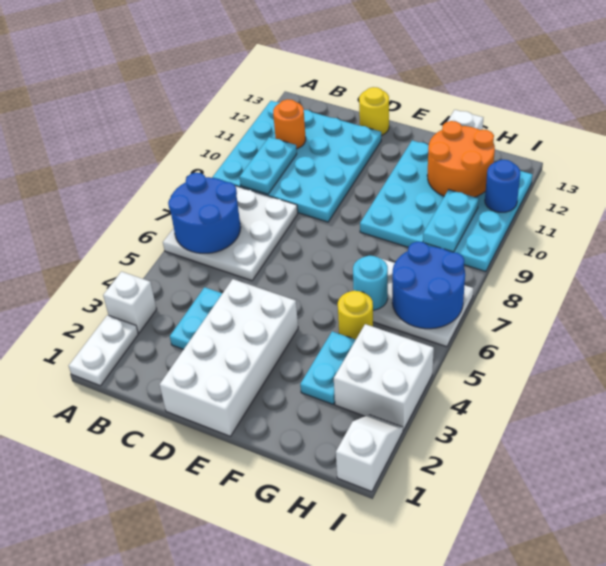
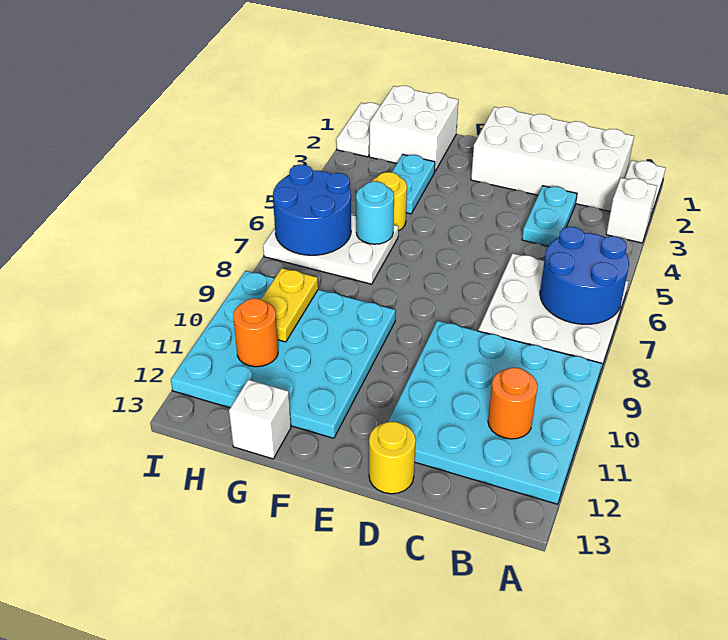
cyan plate B9:B10 level 2 -> none
white brick D1:E4 level 1 -> white brick B1:E2 level 1
orange round brick G11:H12 level 2 -> orange round brick H11 level 2
white brick H3:I4 level 1 -> white brick G1:H2 level 1
cyan plate H9:H10 level 2 -> yellow plate H9:H10 level 2
white slope I1:I2 level 1 top 1 -> white plate I1:I2 level 1
blue round brick I11 level 2 -> none

